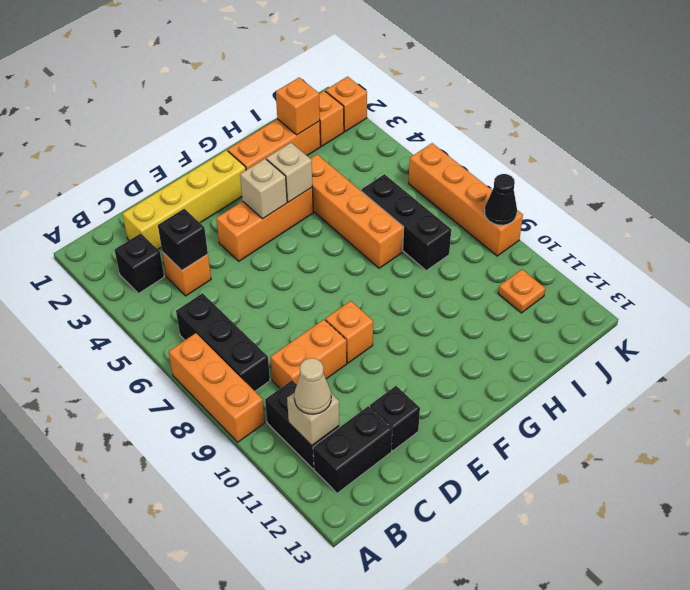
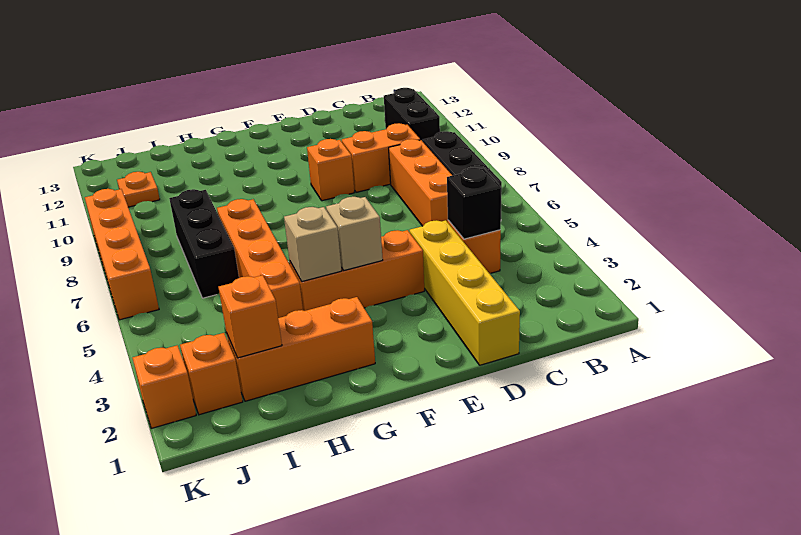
orange brick A7:A9 level 1 -> orange brick C6:C8 level 1
black brick B3 level 1 -> none
tan brick B11 level 2 -> none
tan cone B11 level 3 -> none
black brick B12:C12 level 1 -> none
yellow brick C2:F2 level 1 -> yellow brick D1:D4 level 1
black brick D12 level 1 -> none
black cone K9 level 2 -> none

